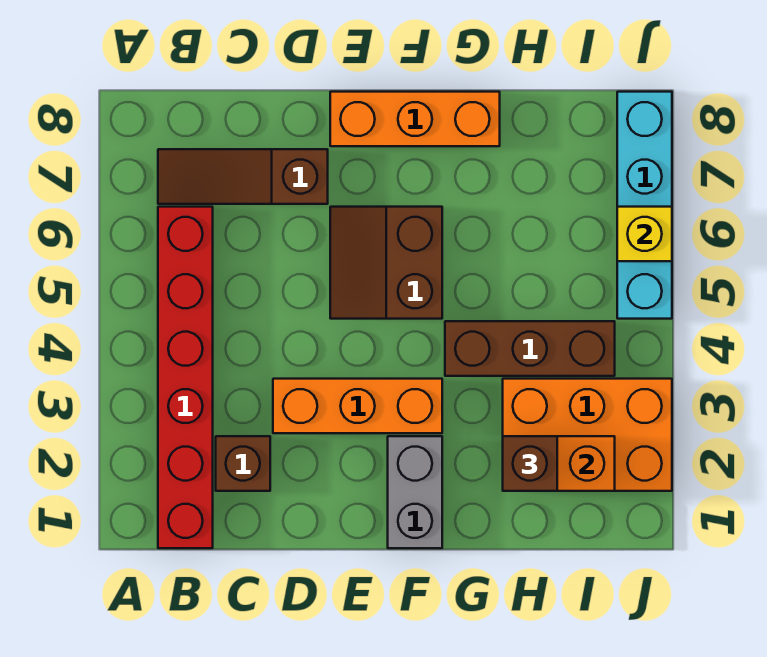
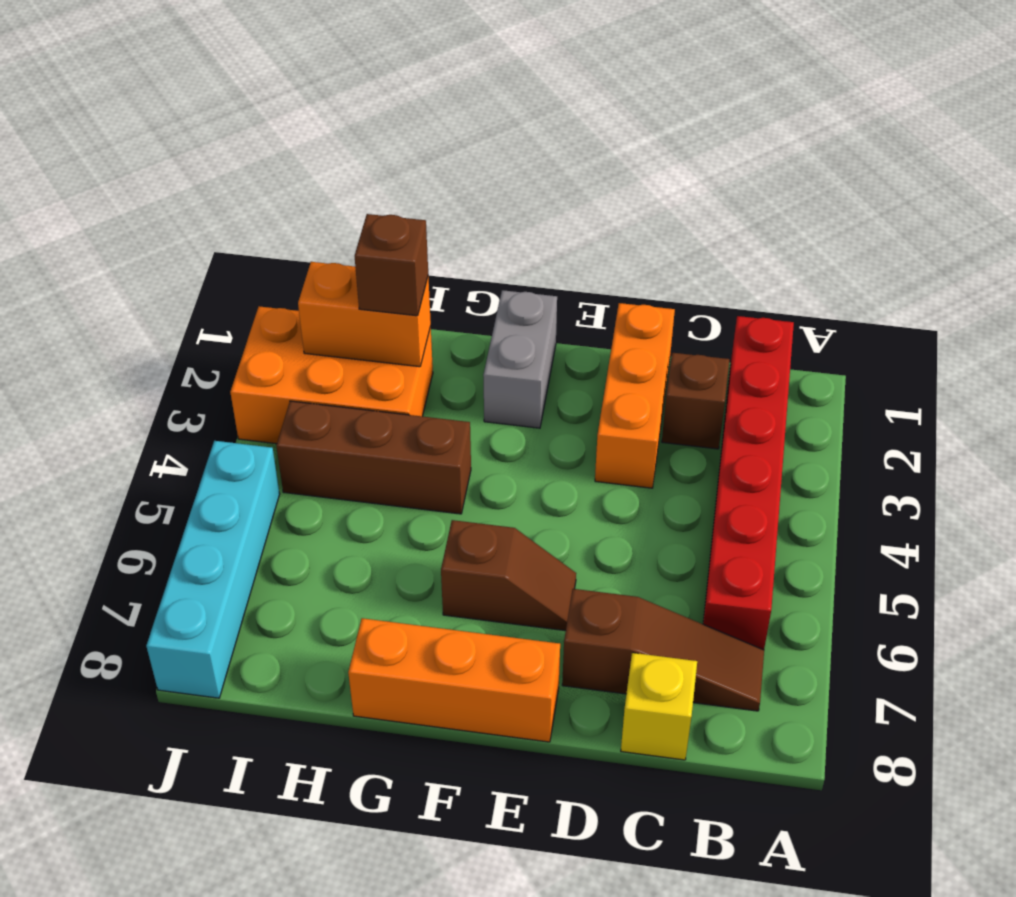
orange brick D3:F3 level 1 -> orange brick D1:D3 level 1
brown slope E5:F6 level 1 top F -> brown slope E6:F6 level 1 top F
yellow brick J6 level 2 -> yellow brick C8 level 1

